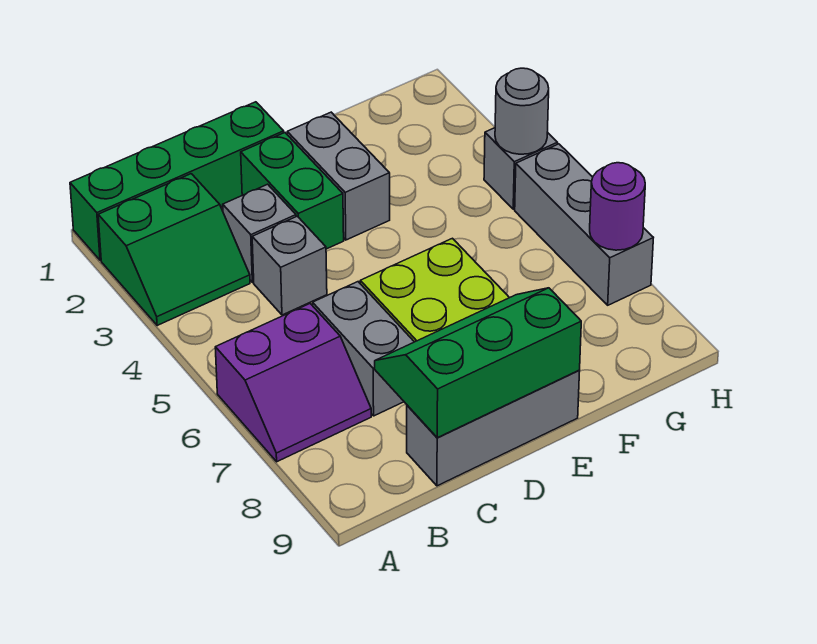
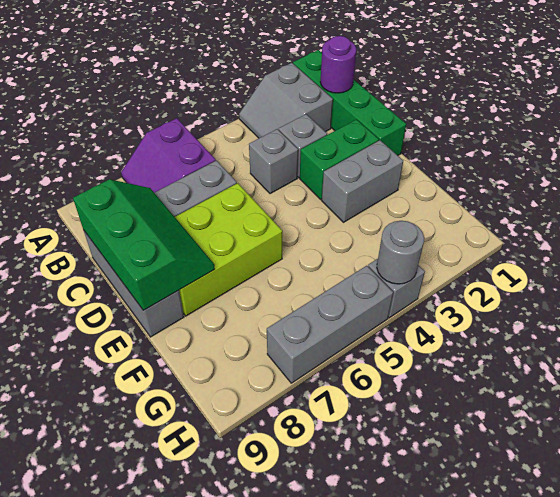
green slope A2:B3 level 1 top 2 -> grey slope A2:B3 level 1 top 2
purple round brick H7 level 2 -> purple round brick B1 level 2

